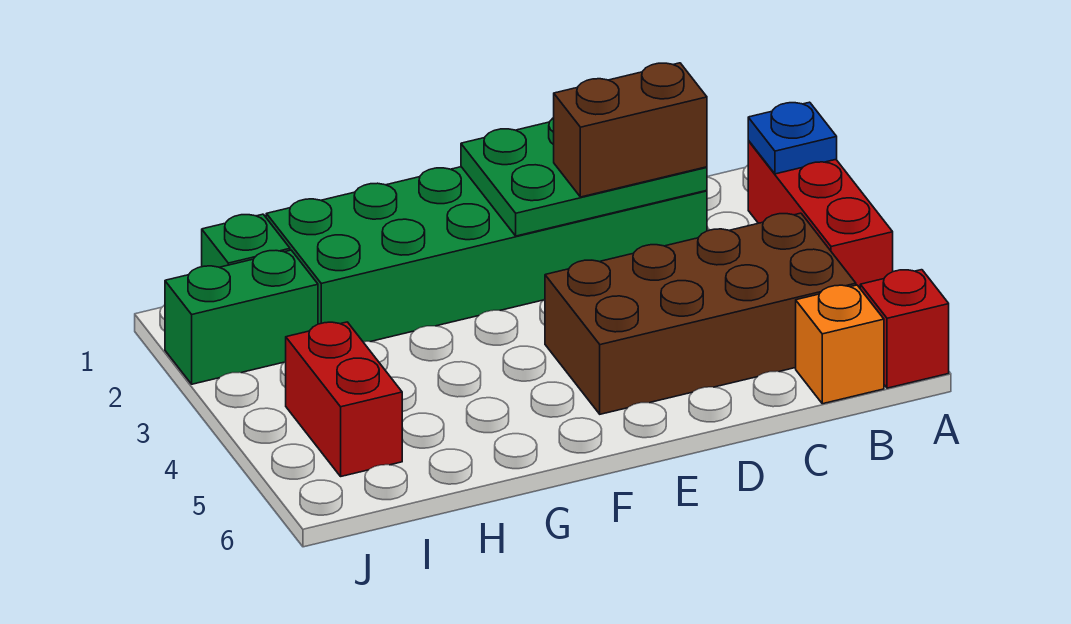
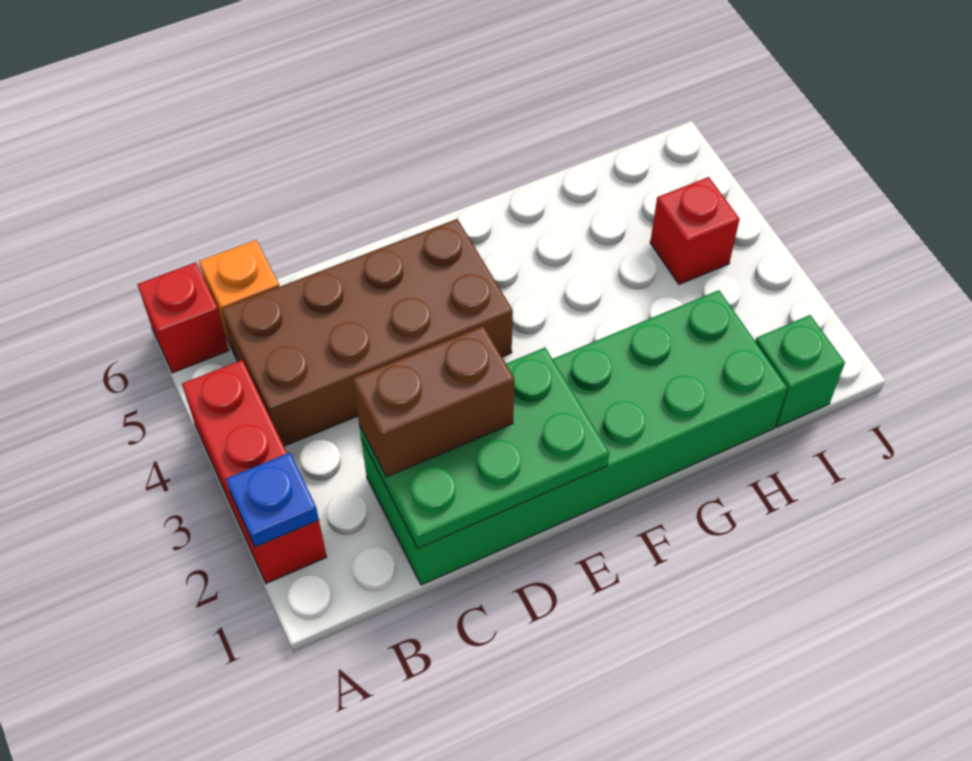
green brick I2:J2 level 1 -> none
red brick I4:I5 level 1 -> red brick I4 level 1

